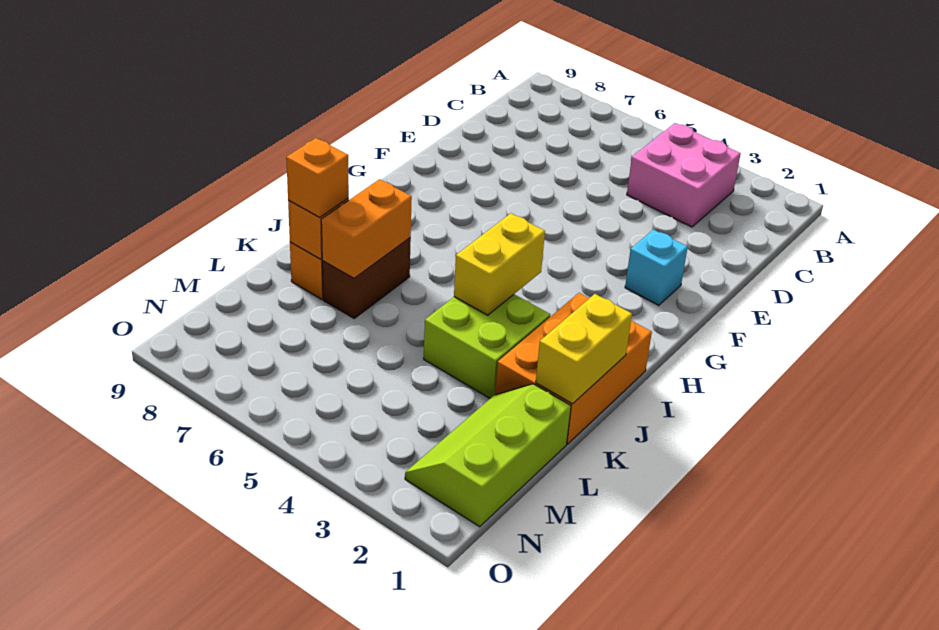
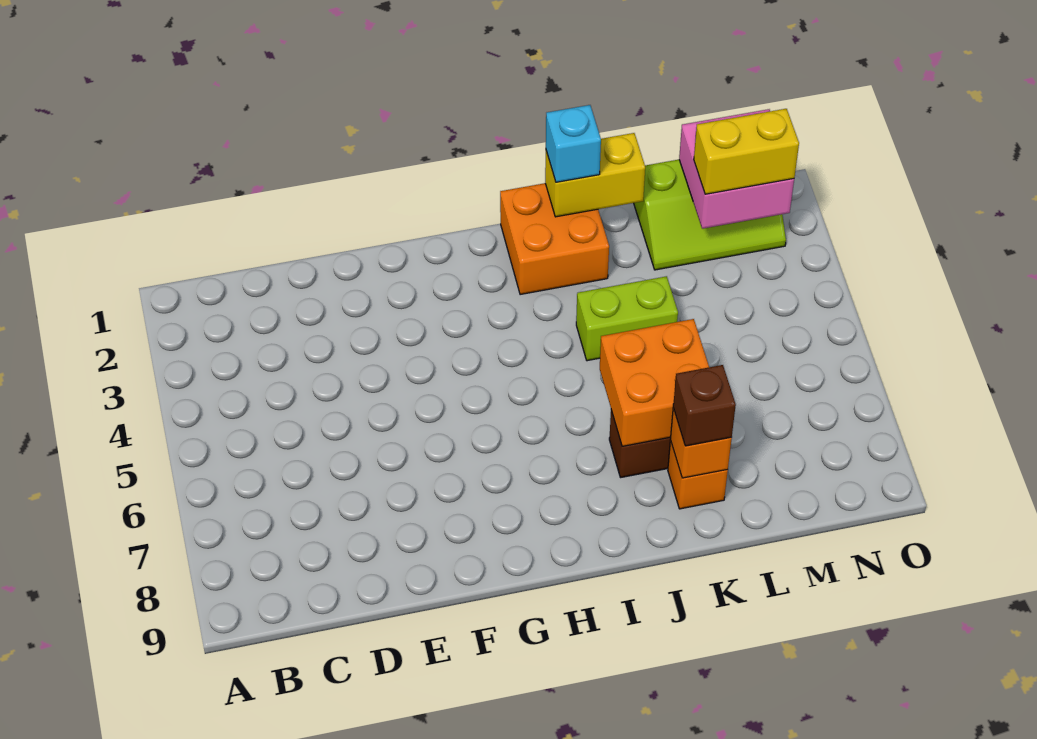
pink brick B3:C4 level 1 -> pink brick M1:N2 level 2
cyan brick F2 level 1 -> cyan brick J1 level 3
orange brick I1:K2 level 1 -> orange brick I1:J2 level 1
yellow brick I4:J4 level 2 -> yellow brick M2:N2 level 3
lime brick J3:K4 level 1 -> lime brick J4:K4 level 1
orange brick J7:K7 level 2 -> orange brick J6:K7 level 2
orange brick K8 level 3 -> brown brick K8 level 3

